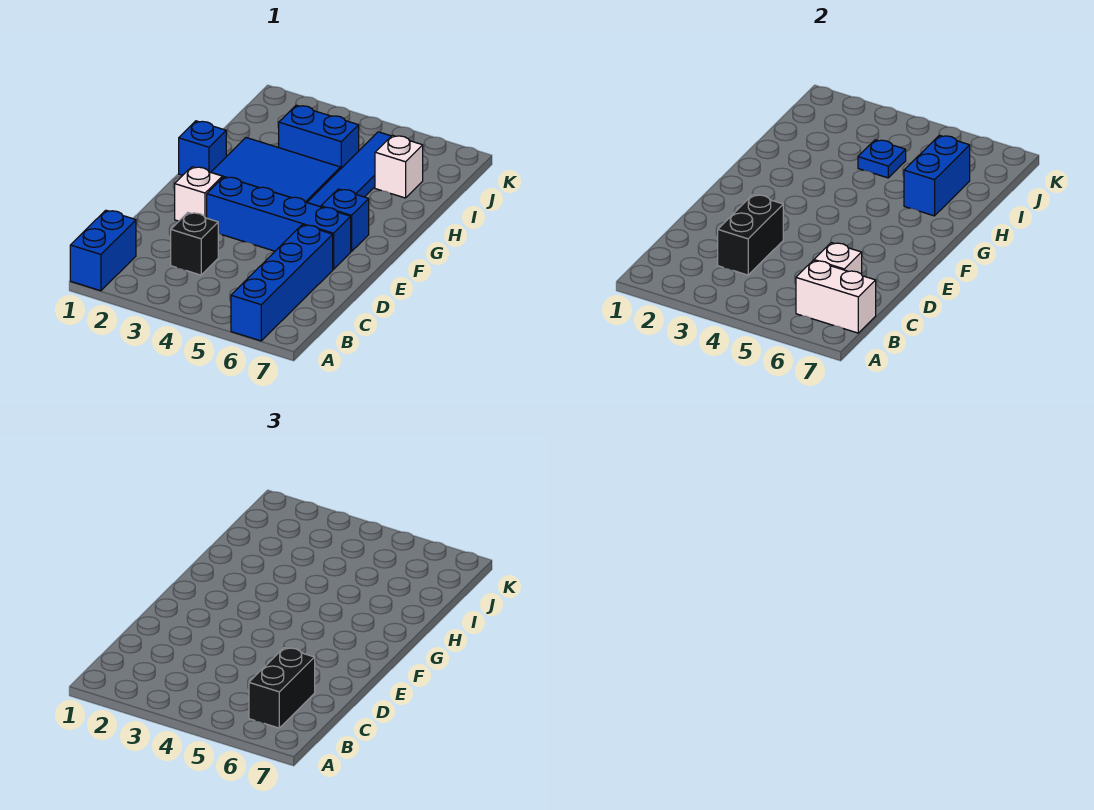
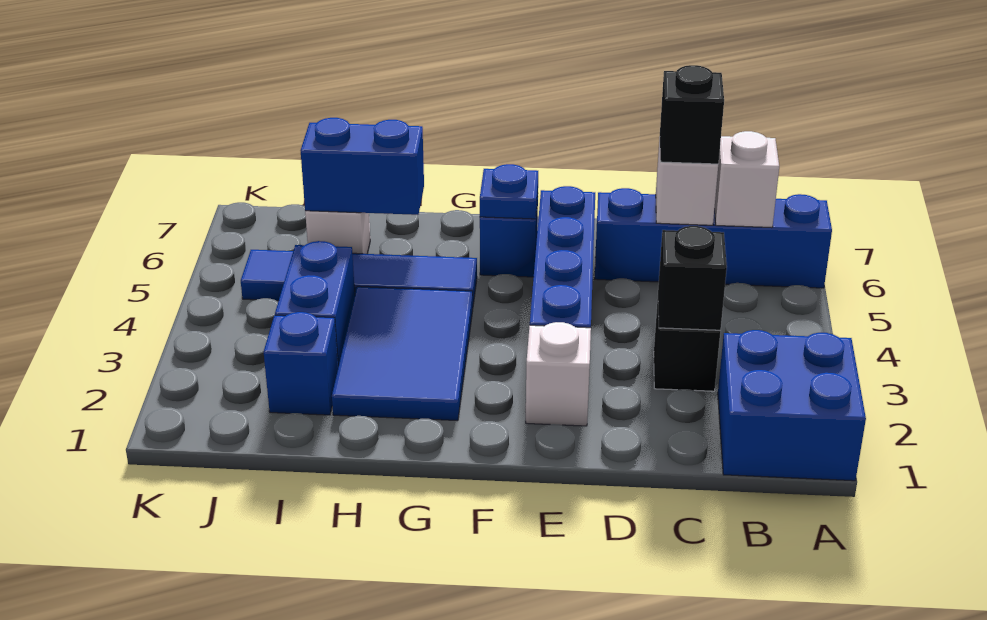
blue brick A1:B1 level 1 -> blue brick A1:B2 level 1
white brick B6:B7 level 2 -> white brick B6 level 2
black brick B6:C6 level 3 -> black brick C6 level 3
black brick C3:D3 level 2 -> black brick C3 level 2
blue brick G1 level 1 -> blue brick I2 level 1
blue plate I4 level 2 -> blue plate F6 level 2

